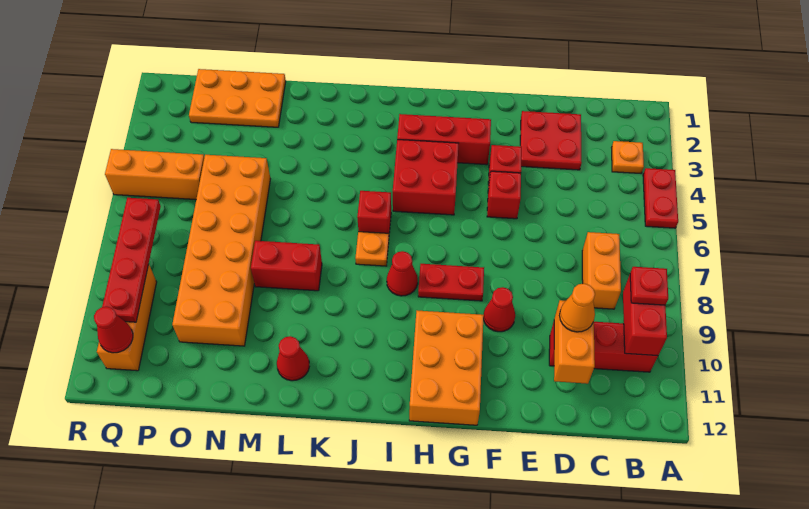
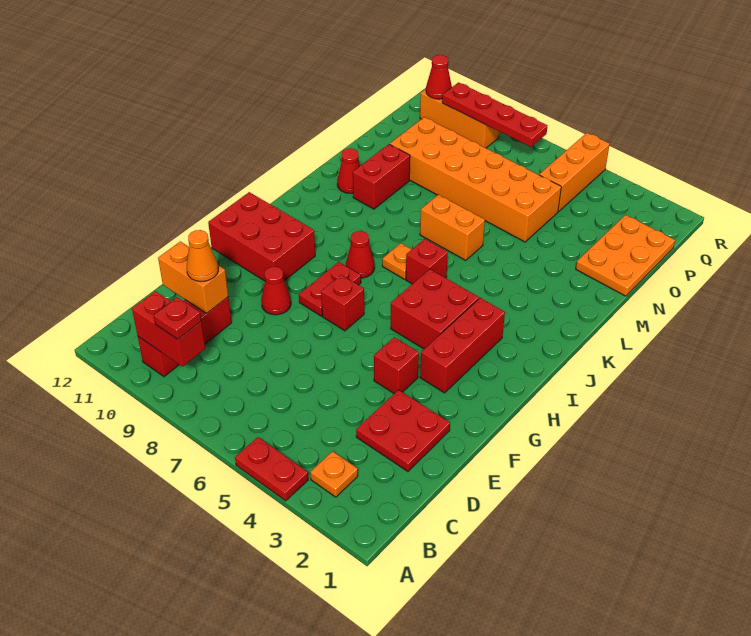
orange brick C7:C8 level 1 -> orange brick L6:L7 level 1
red brick F5 level 1 -> red brick G7 level 1
orange brick G10:H12 level 1 -> red brick G10:H12 level 1
red brick L8:M8 level 1 -> red brick L10:M10 level 1

